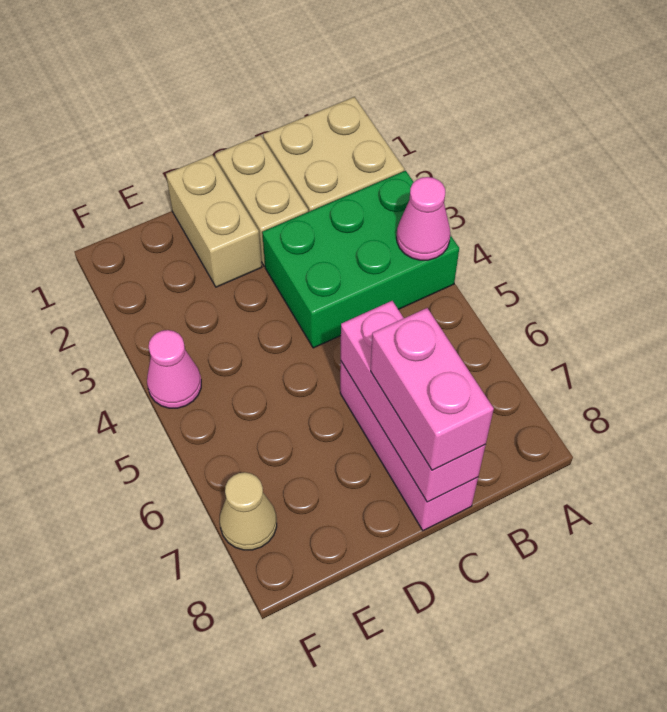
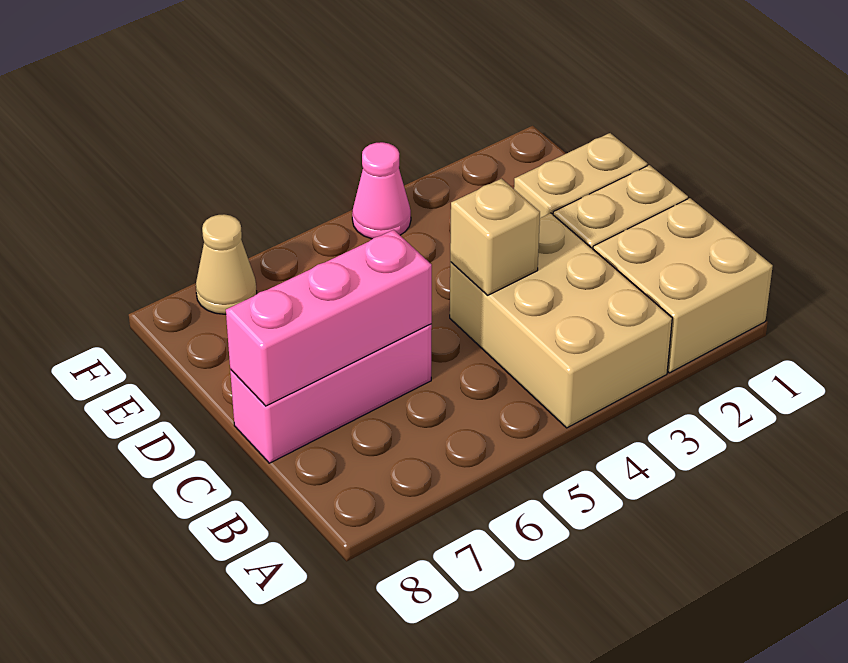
green brick A3:C4 level 1 -> tan brick A3:C4 level 1
pink cone A4 level 2 -> none
none -> tan brick C4 level 2
pink brick C7:C8 level 3 -> none

